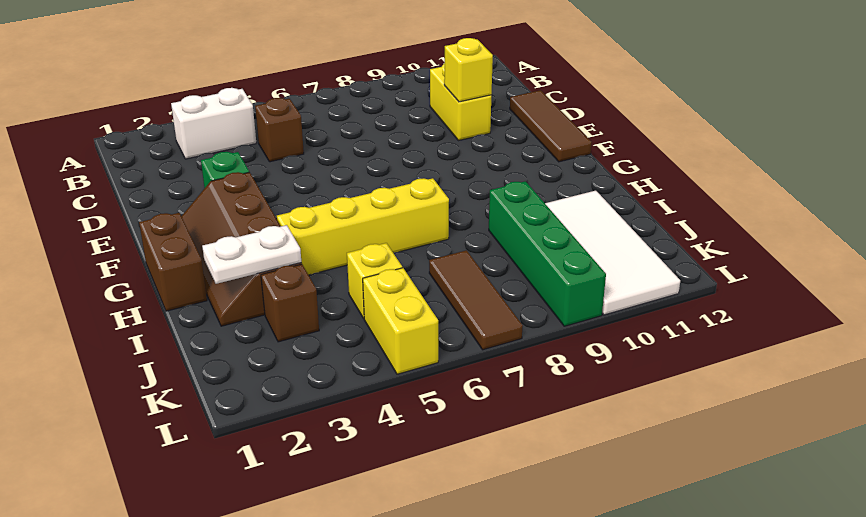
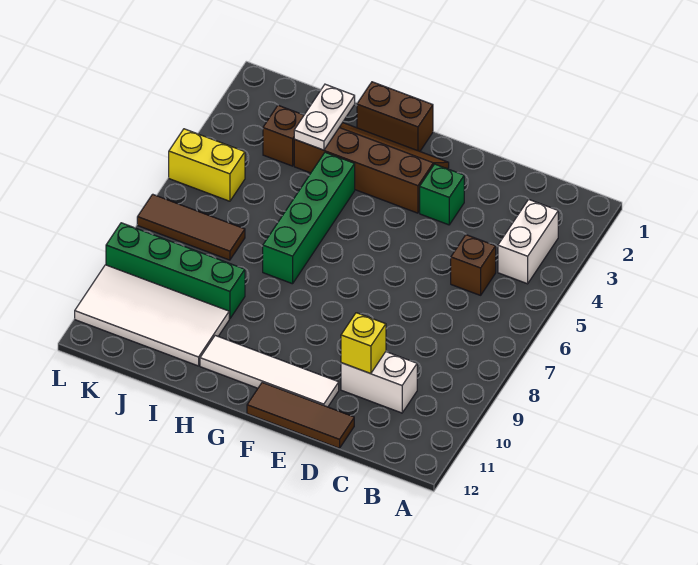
yellow brick C10:D10 level 1 -> white brick C10:D10 level 1
none -> white tile E11:H11 level 1
yellow brick H4:H7 level 1 -> green brick H4:H7 level 1
yellow brick J5 level 1 -> none

